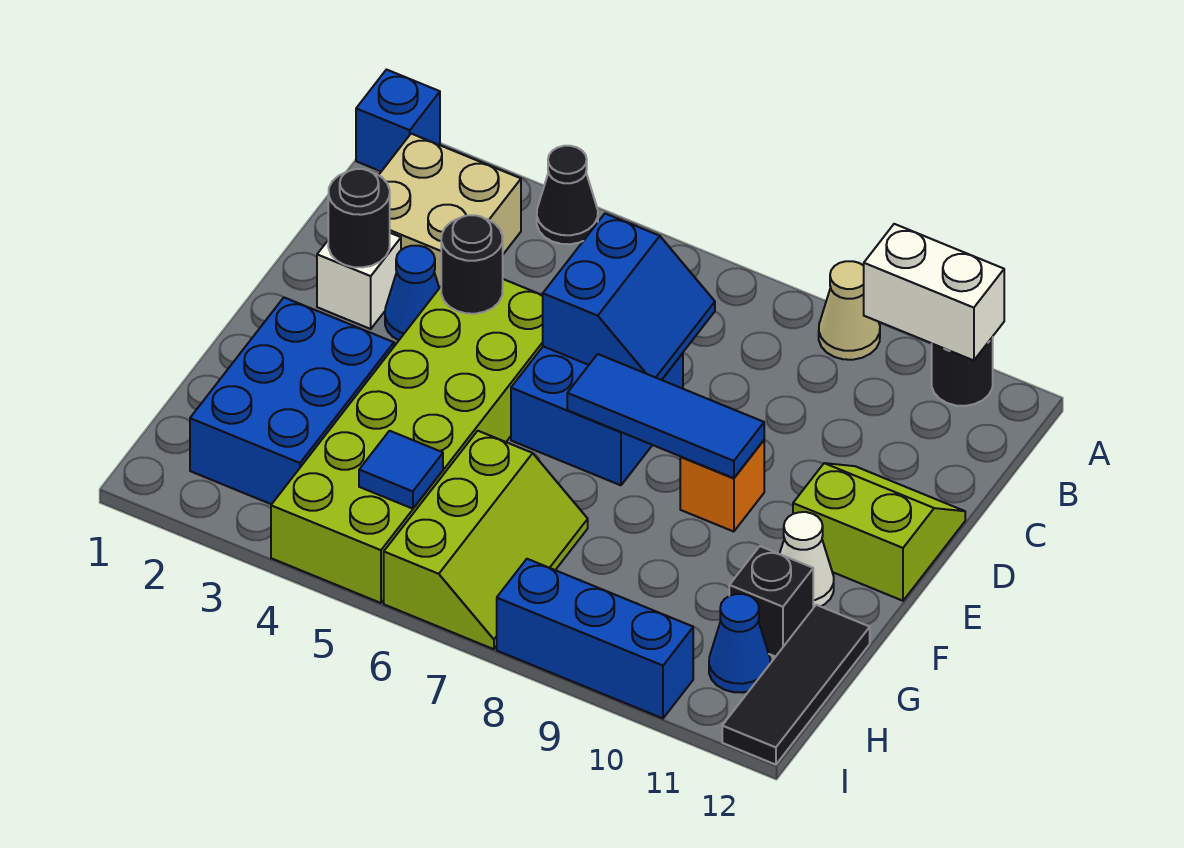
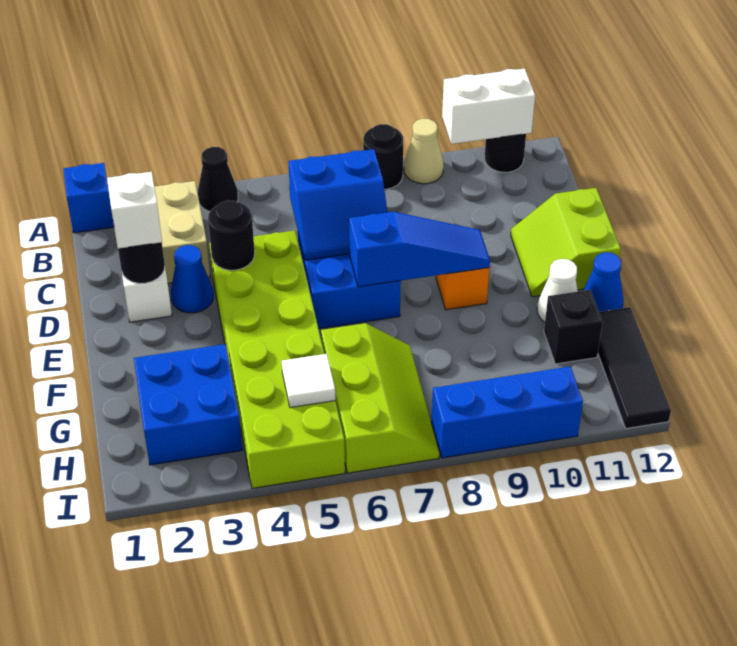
none -> black round brick A8 level 1
blue slope C6:D7 level 2 top 6 -> blue slope C6:D7 level 2 top C
none -> white brick D2 level 3
lime slope D11:E12 level 1 top E -> lime slope D11:E12 level 1 top 12
blue tile E7:E9 level 2 -> blue slope E7:E9 level 2 top 7
blue brick F2:H3 level 1 -> blue brick G2:H3 level 1
blue tile H5 level 2 -> white tile H5 level 2
blue cone H11 level 1 -> blue cone F12 level 1

